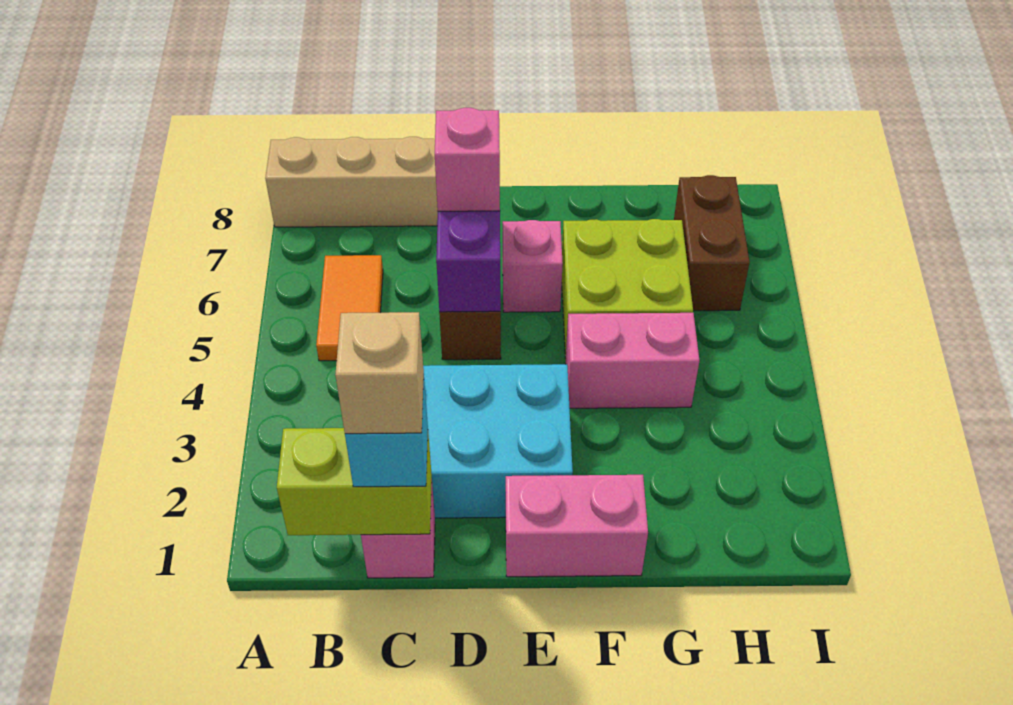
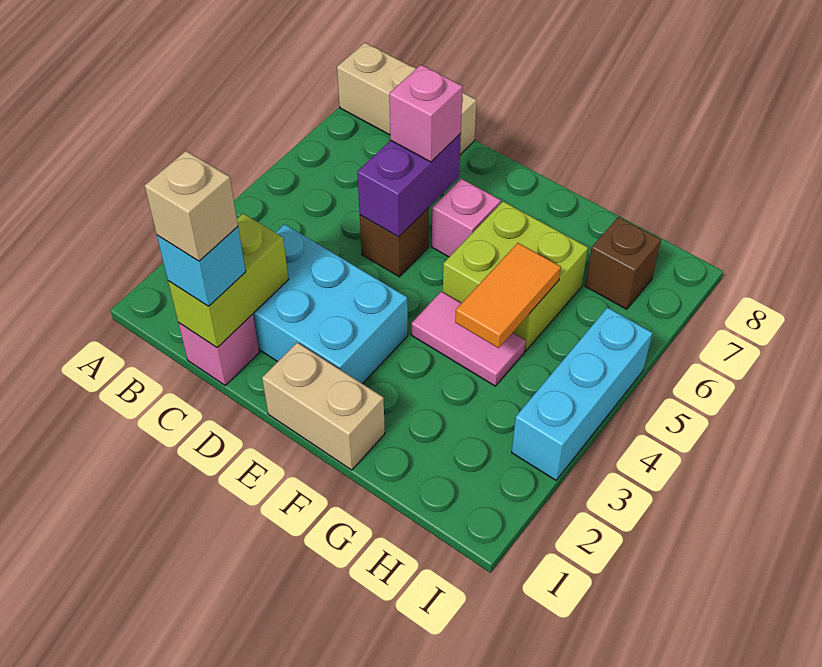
lime brick B1:C1 level 2 -> lime brick C1:C2 level 2
orange tile B5:B6 level 1 -> orange tile G4:G5 level 2
pink brick E1:F1 level 1 -> tan brick E1:F1 level 1
pink brick F4:G4 level 1 -> pink tile F4:G4 level 1
brown brick H6:H7 level 1 -> brown brick H7 level 1
none -> cyan brick I3:I5 level 1

